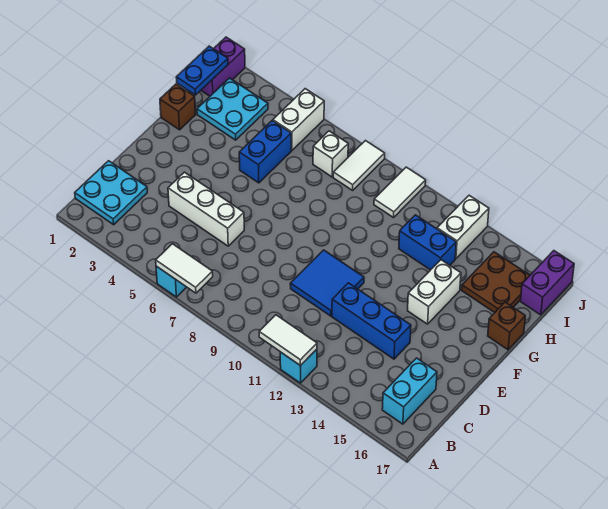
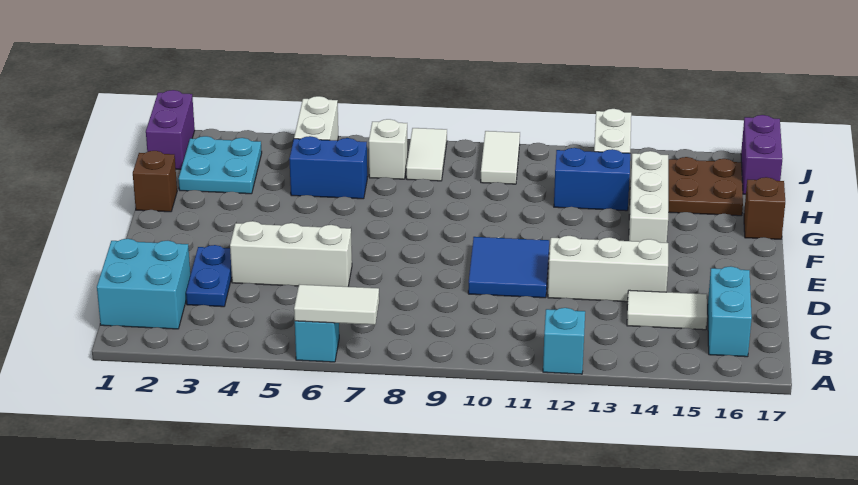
white tile A11:A12 level 2 -> white tile C14:C15 level 1
cyan plate B1:C2 level 1 -> cyan brick B1:C2 level 1
blue brick D12:D14 level 1 -> white brick D12:D14 level 1
white brick F14:G14 level 1 -> white brick F14:H14 level 1
blue brick G5:H5 level 1 -> blue brick H5:H6 level 1
blue plate H1:I1 level 2 -> blue plate C3:D3 level 1

